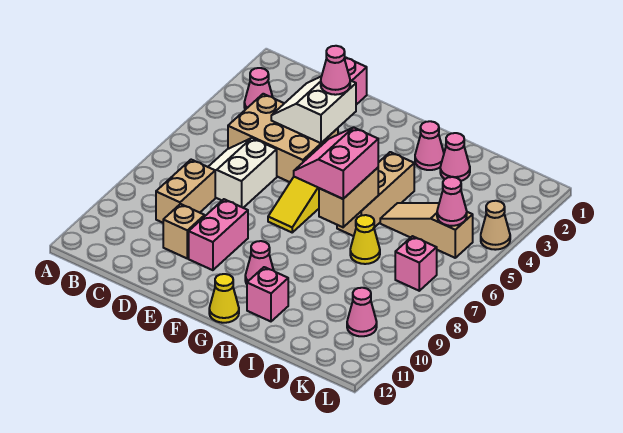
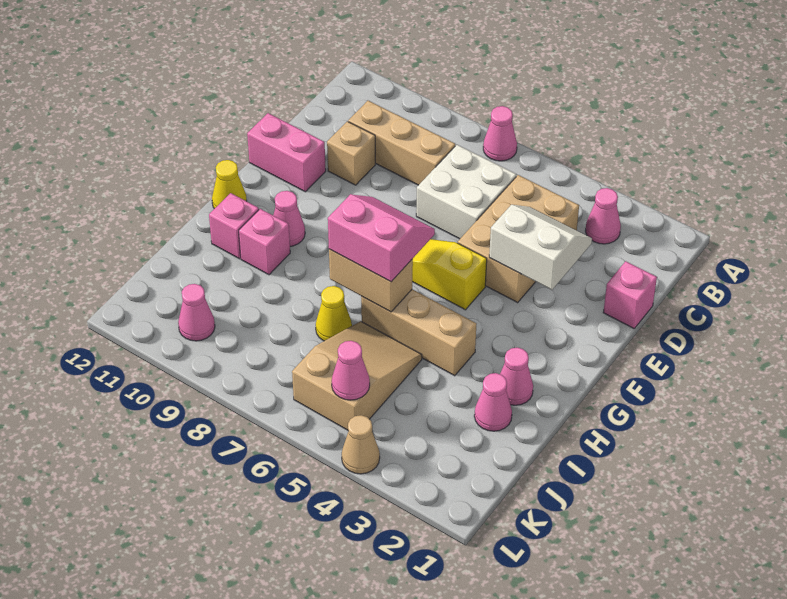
white slope C6:D7 level 1 top D -> white brick C6:D7 level 1
tan brick C8:C9 level 1 -> tan brick C8:C10 level 1
pink cone E3 level 3 -> pink cone A7 level 1
pink brick E9:E10 level 1 -> pink brick E11:E12 level 1
tan slope I5:K5 level 1 top K -> tan slope I5:K6 level 1 top K
pink brick K7 level 1 -> pink brick H10 level 1

